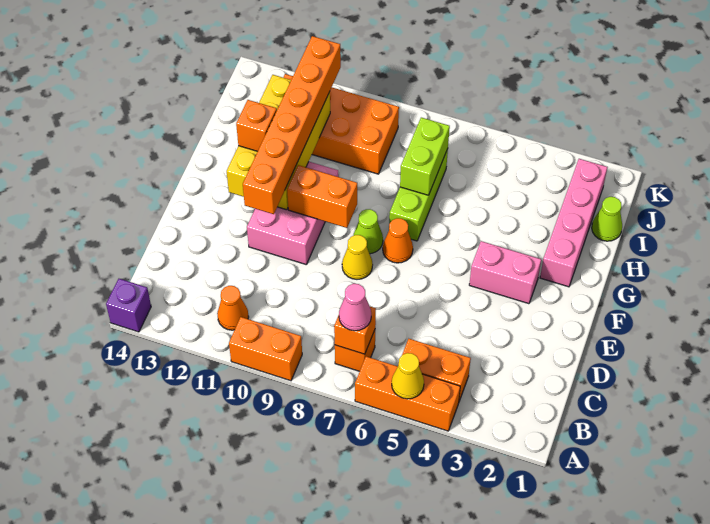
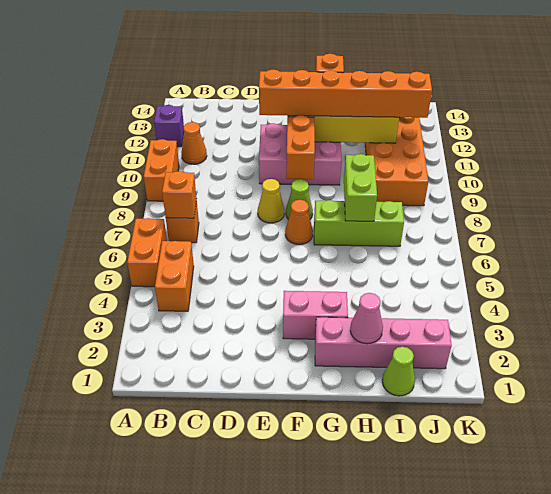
orange brick A4:A6 level 1 -> orange brick A5:A6 level 1
yellow cone A5 level 2 -> none
purple brick A14 level 1 -> purple brick A12 level 1
pink cone B7 level 3 -> pink cone H2 level 2
pink brick F3:F4 level 1 -> pink brick F3:G3 level 1
lime brick H7:I7 level 2 -> lime brick H7:H8 level 2

